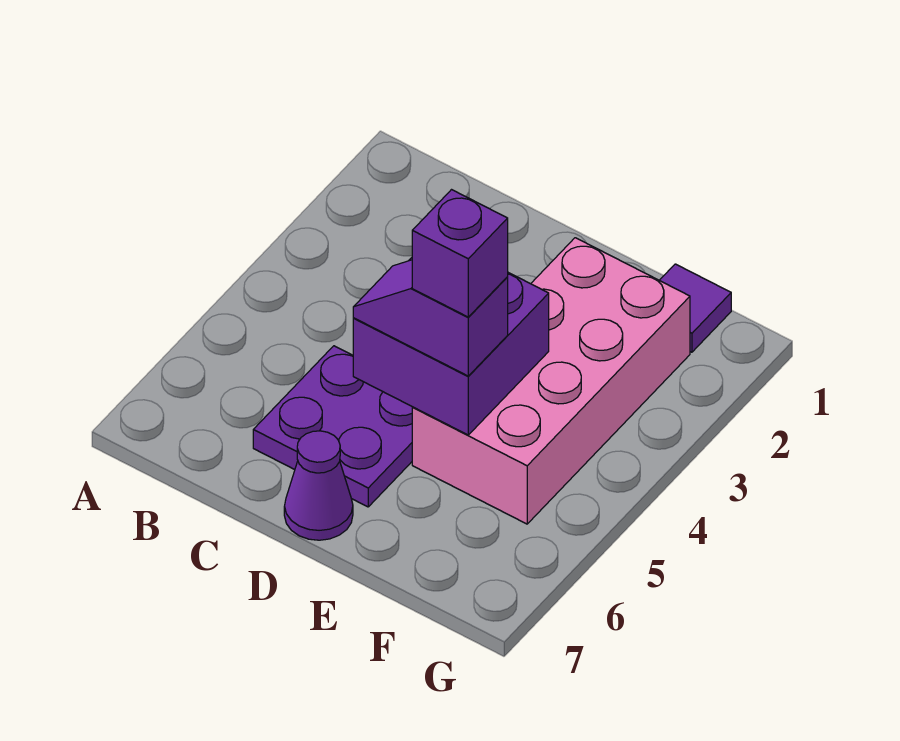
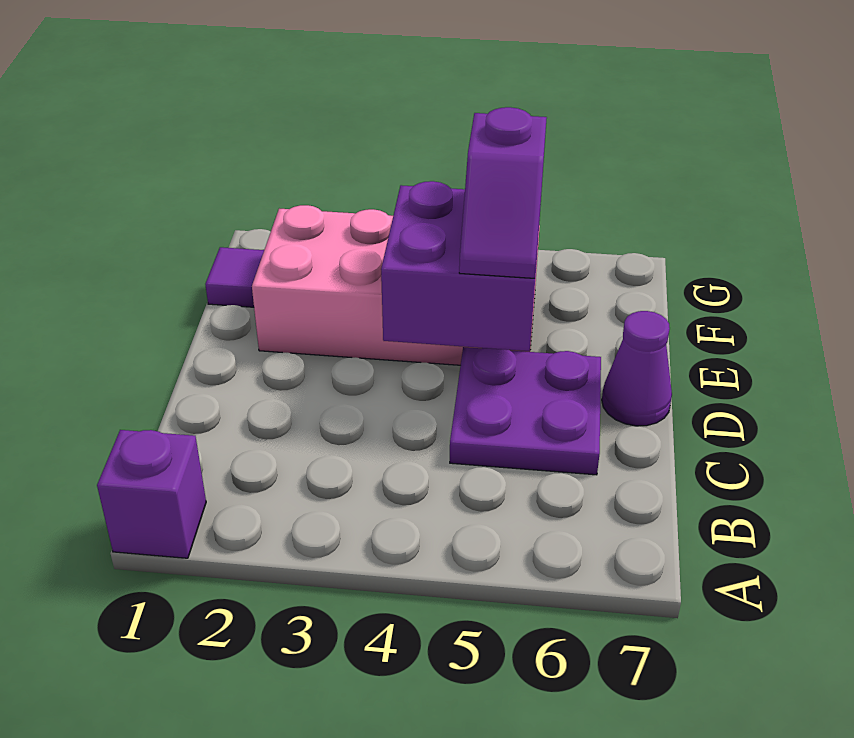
purple brick E5 level 4 -> purple brick A1 level 1

